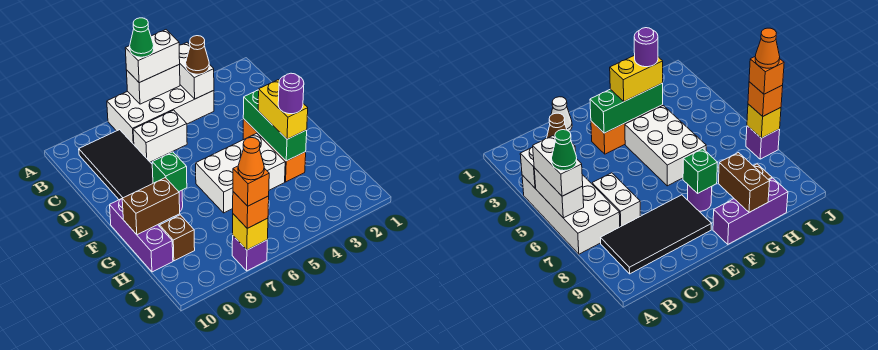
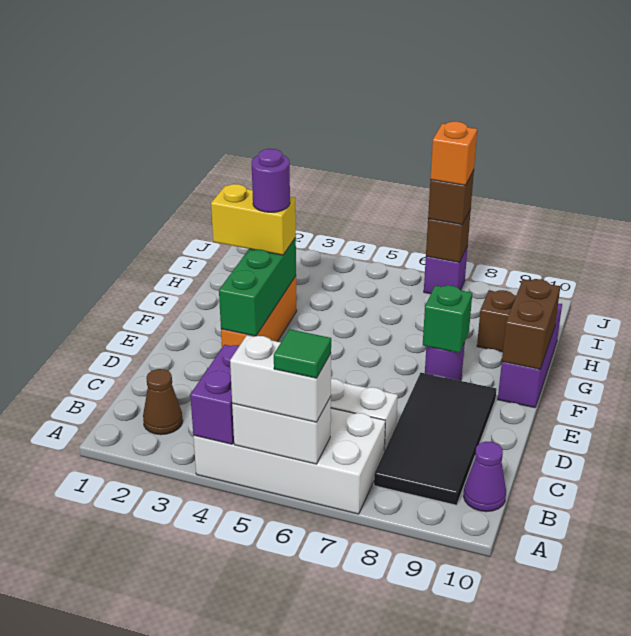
white brick A4:B4 level 2 -> purple brick A4:B4 level 2
green cone A6 level 4 -> green tile A6 level 4
brown cone B4 level 3 -> brown cone B2 level 1
none -> purple cone B10 level 1
white cone D1 level 1 -> none
yellow brick F3:G3 level 3 -> yellow brick G2:G3 level 3
white brick F4:G6 level 1 -> none
brown brick G9:G10 level 2 -> brown brick F10:G10 level 2
yellow brick J7 level 2 -> brown brick J7 level 2
orange brick J7 level 3 -> brown brick J7 level 3
orange cone J7 level 5 -> none

